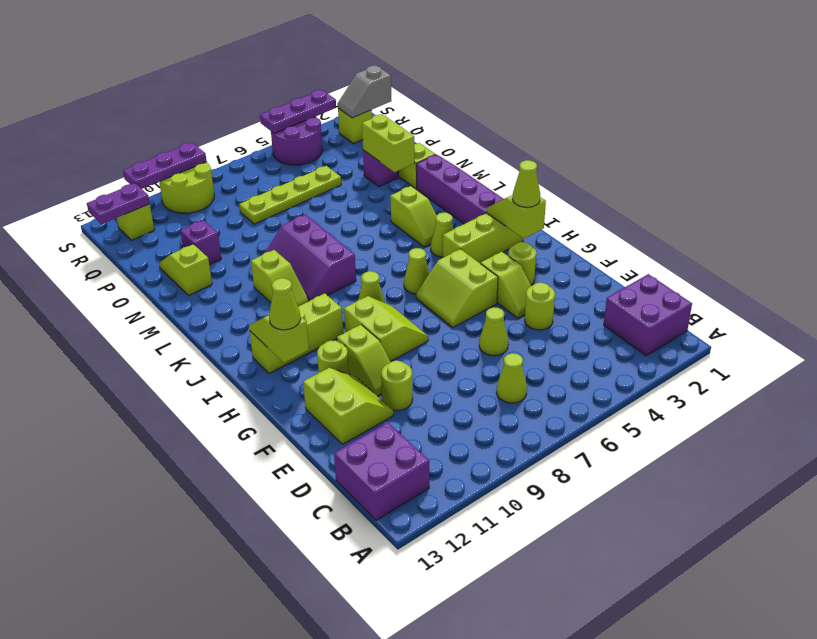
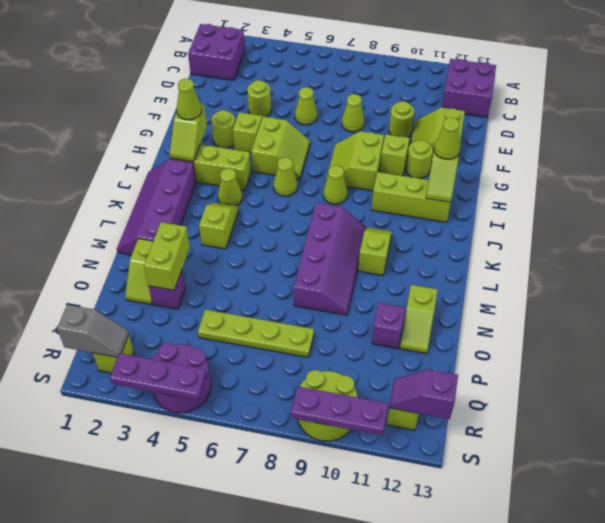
lime cone C7 level 1 -> lime cone E8 level 1
purple slope K8:M9 level 1 top 8 -> purple slope K8:N9 level 1 top 8
purple plate R12:R13 level 2 -> purple slope R12:R13 level 2 top 13

